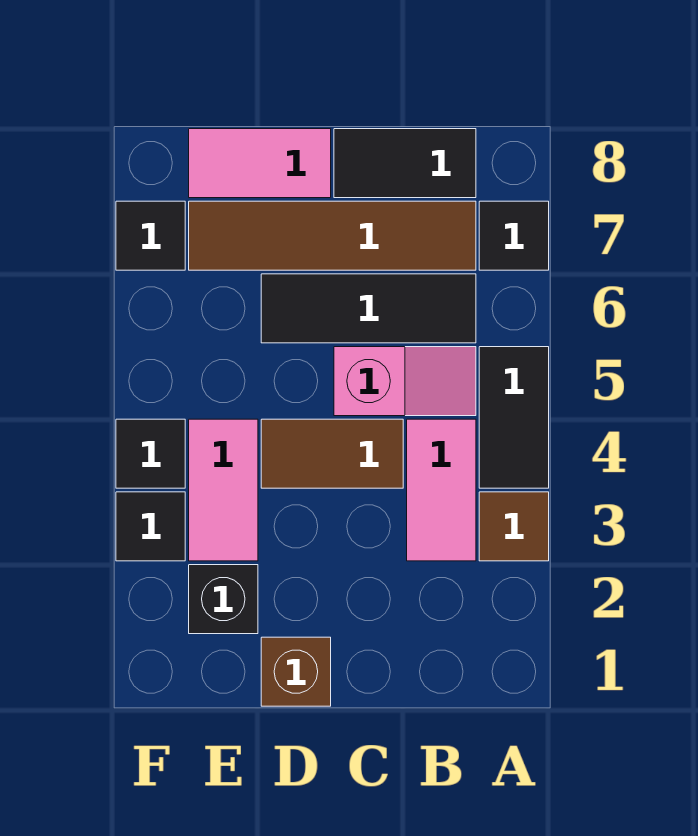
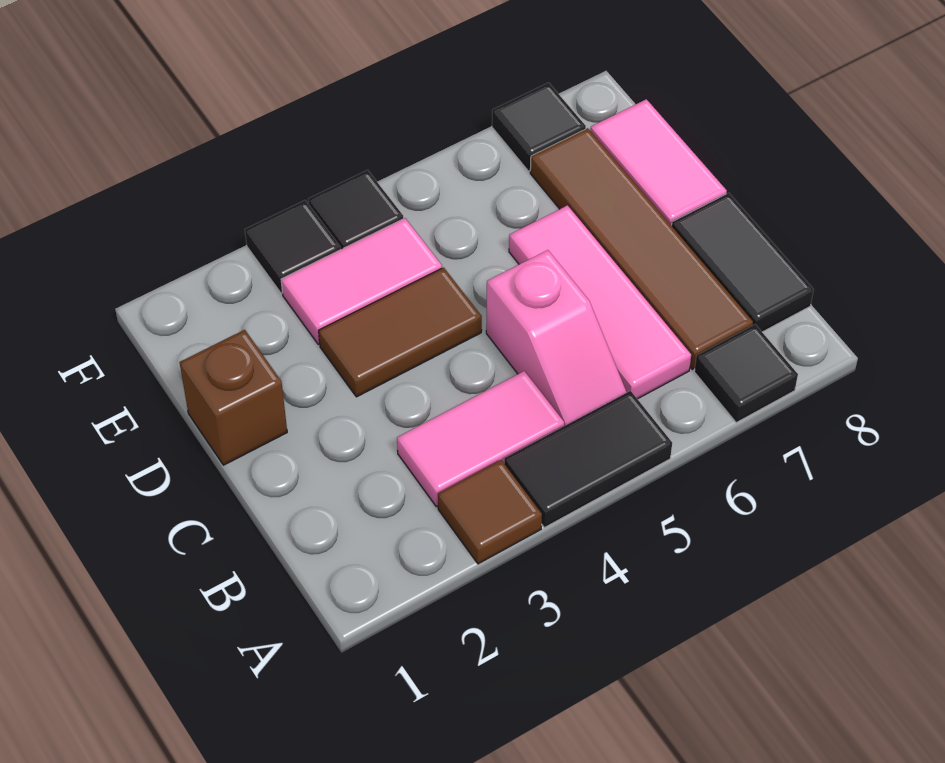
black tile B6:D6 level 1 -> pink tile B6:D6 level 1
brown tile C4:D4 level 1 -> brown tile D3:D4 level 1
black brick E2 level 1 -> none

